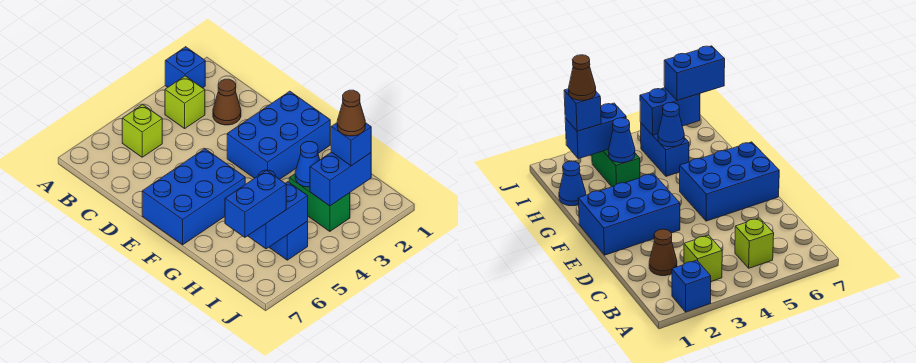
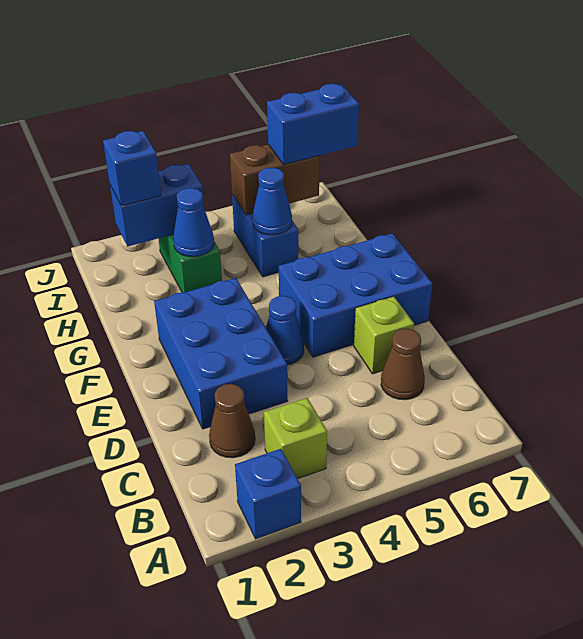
lime brick B5 level 1 -> lime brick D6 level 1
blue brick E1:F3 level 1 -> blue brick D2:F3 level 1
blue cone H1 level 1 -> blue cone E4 level 1
brown cone I2 level 4 -> brown cone C6 level 1
blue brick I5:I6 level 2 -> brown brick I5:I6 level 2

